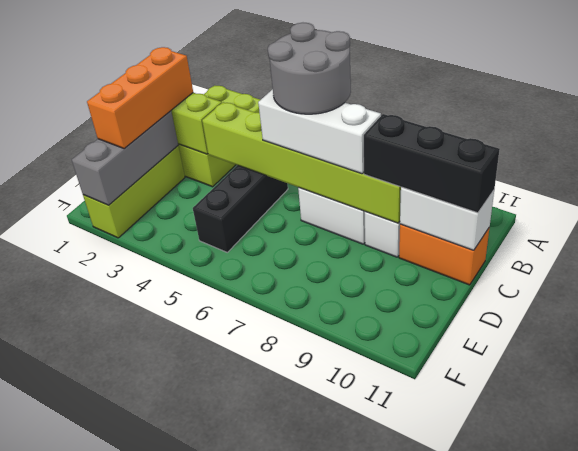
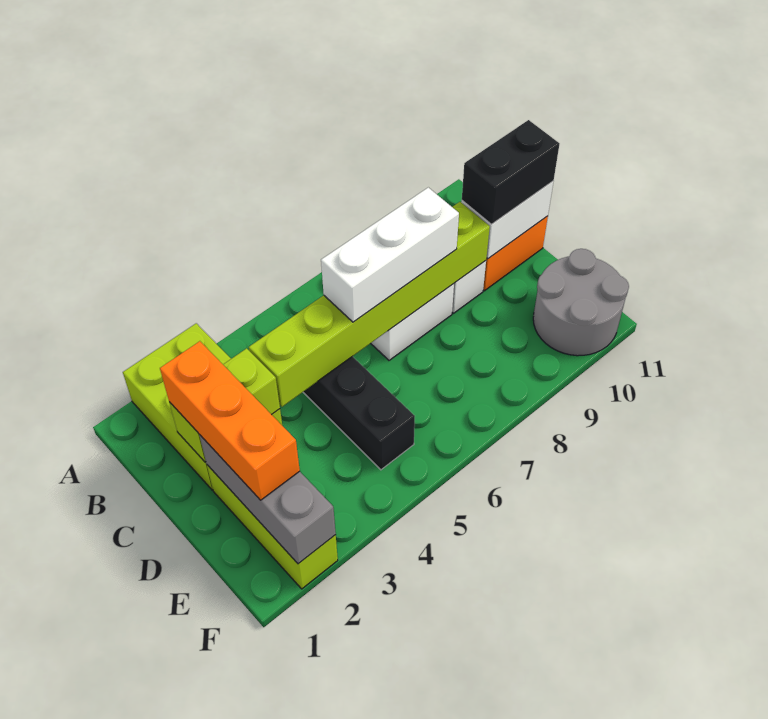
grey round brick B6:C7 level 4 -> grey round brick E10:F11 level 1
black brick C9:C11 level 3 -> black brick C10:C11 level 3

